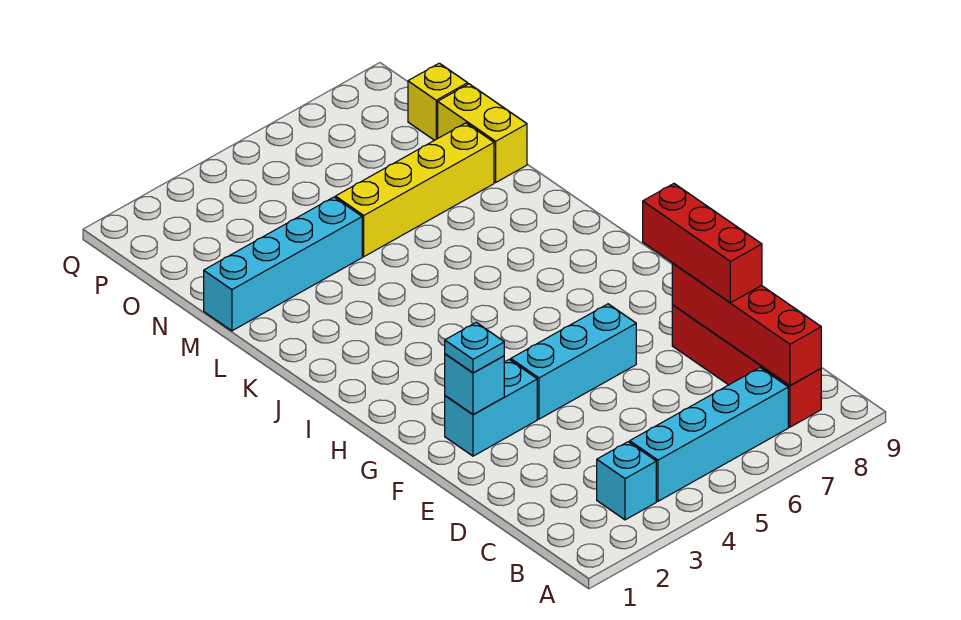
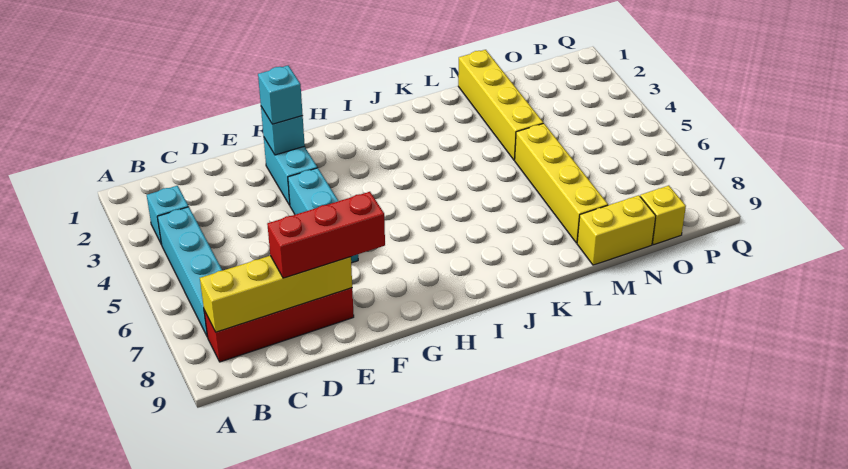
red brick B8:E8 level 2 -> yellow brick B8:E8 level 2
cyan plate F2 level 3 -> cyan brick F2 level 3
cyan brick M1:M4 level 1 -> yellow brick M1:M4 level 1

